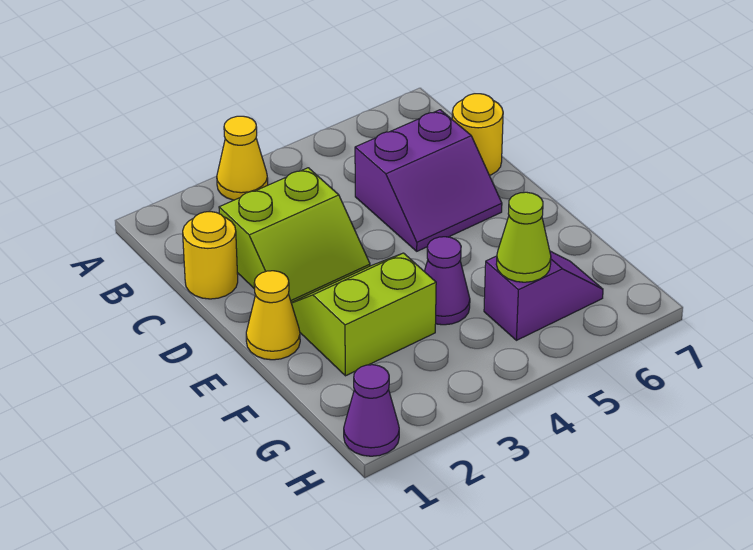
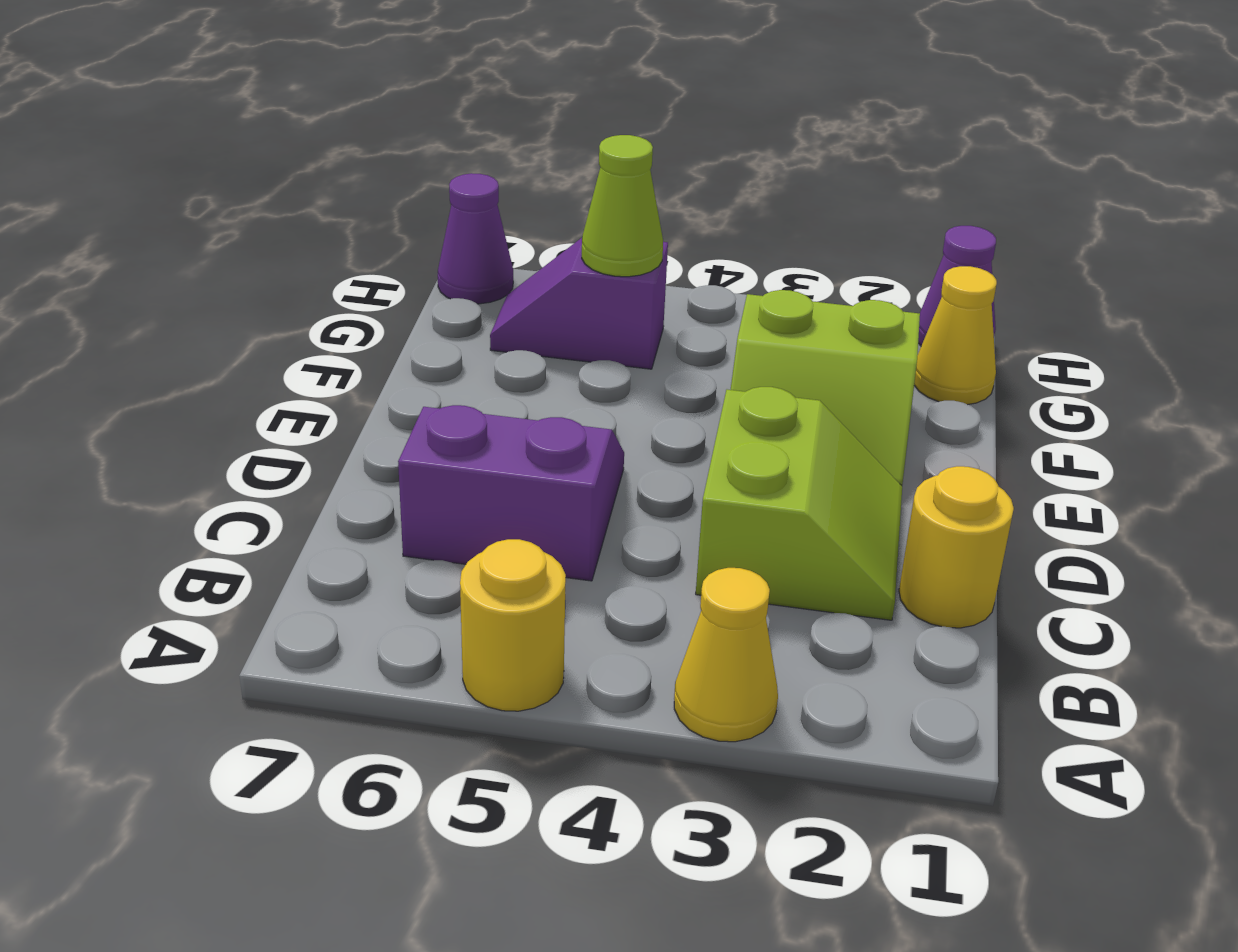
lime slope C2:D3 level 1 top C -> lime slope C2:D3 level 1 top 3
yellow round brick C7 level 1 -> yellow round brick A5 level 1
yellow cone E1 level 1 -> yellow cone G1 level 1
purple cone F4 level 1 -> purple cone H7 level 1

